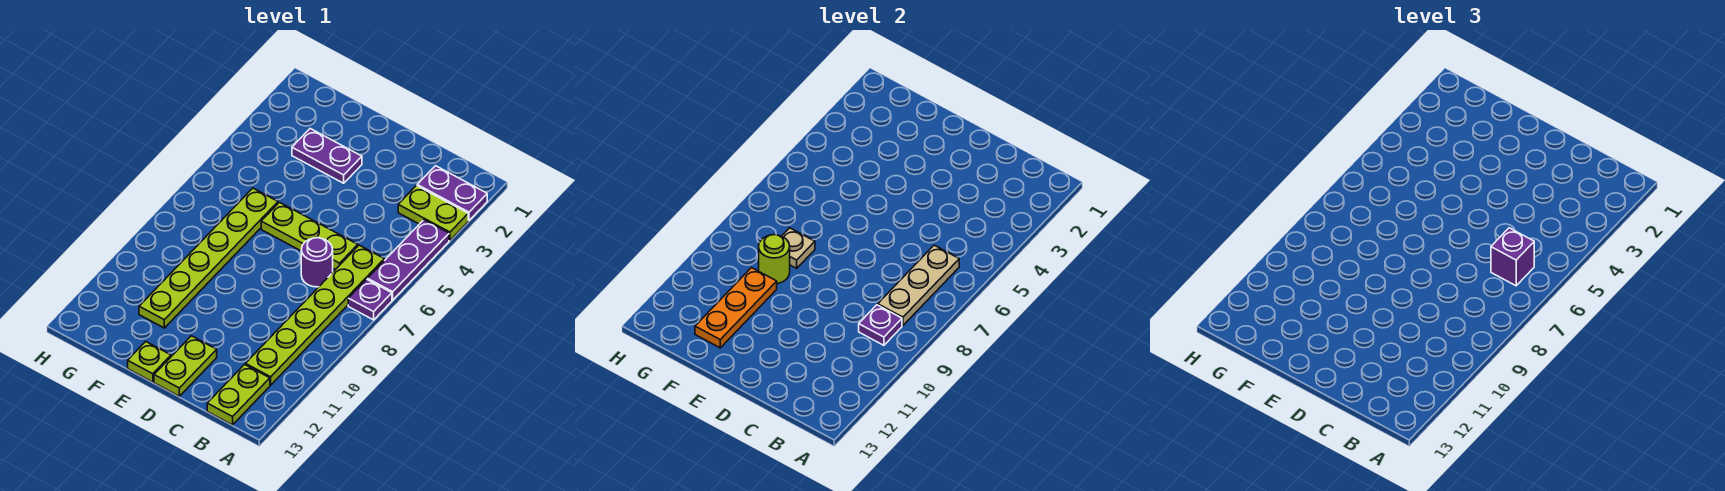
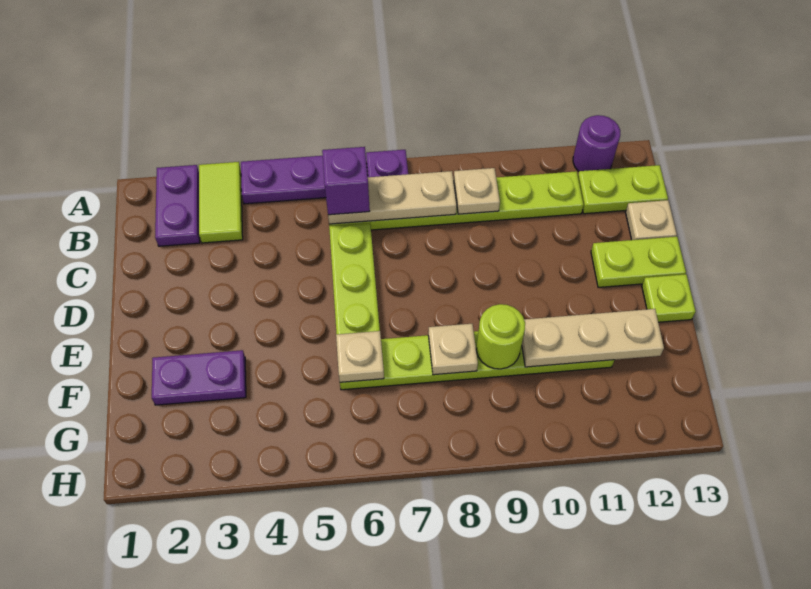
lime plate A3:B3 level 1 -> lime tile A3:B3 level 1
purple plate B9 level 2 -> tan plate B9 level 2
purple round brick C7 level 1 -> purple round brick A12 level 1
none -> tan plate C13 level 1
purple plate E3:F3 level 1 -> purple plate F2:F3 level 1
none -> tan plate F6 level 2
orange plate F10:F12 level 2 -> tan plate F10:F12 level 2

